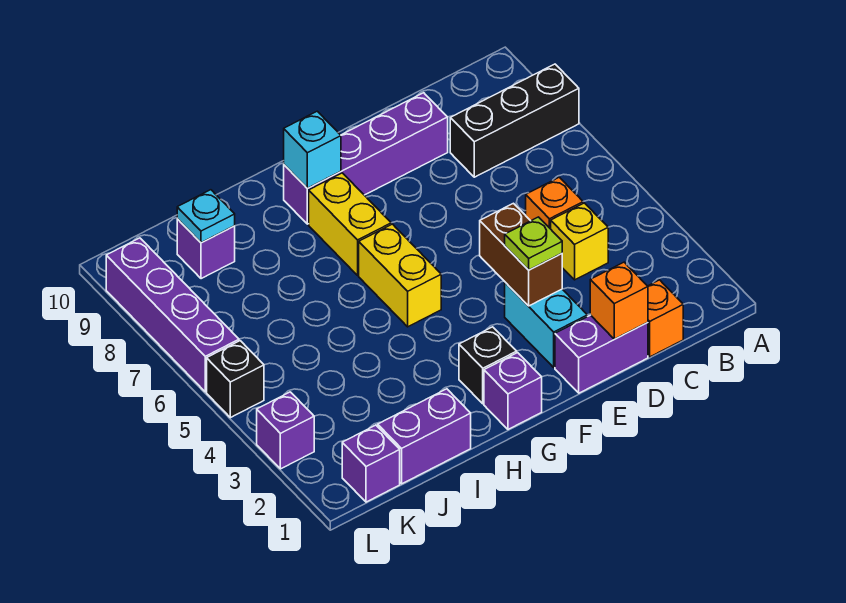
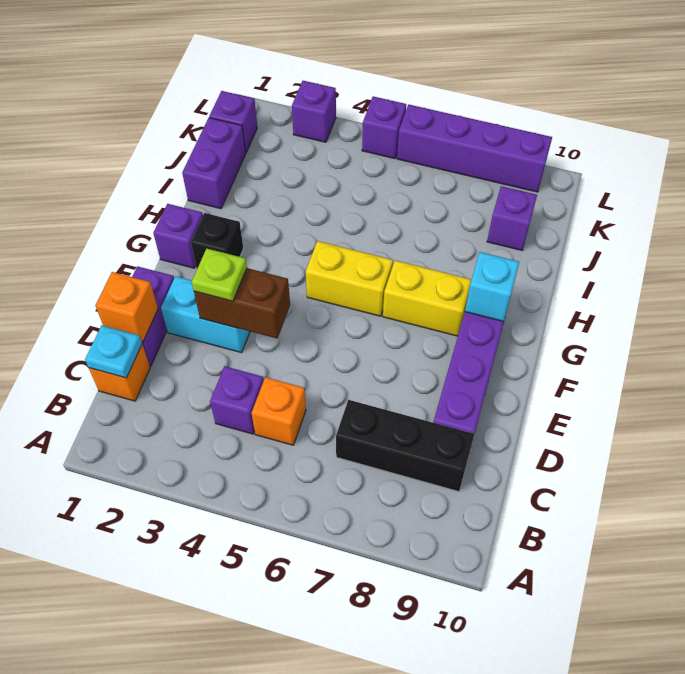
black brick A8:C8 level 1 -> black brick C7:C9 level 1
yellow brick C4 level 1 -> purple brick C4 level 1
cyan plate J9 level 2 -> cyan plate C1 level 2
black brick L5 level 1 -> purple brick L5 level 1

